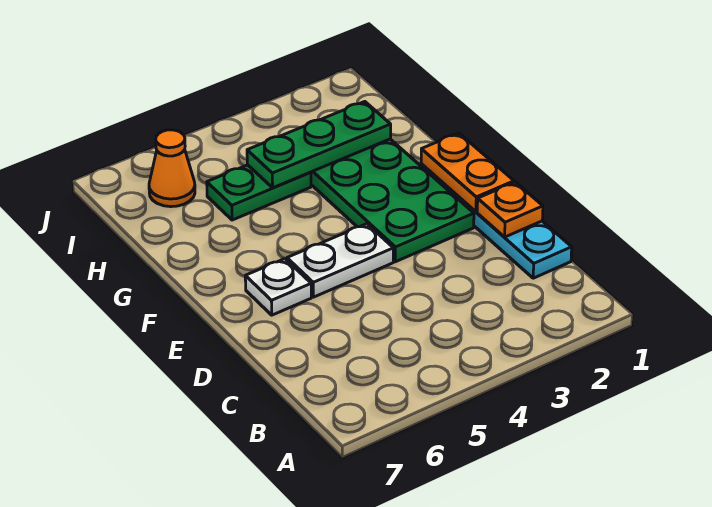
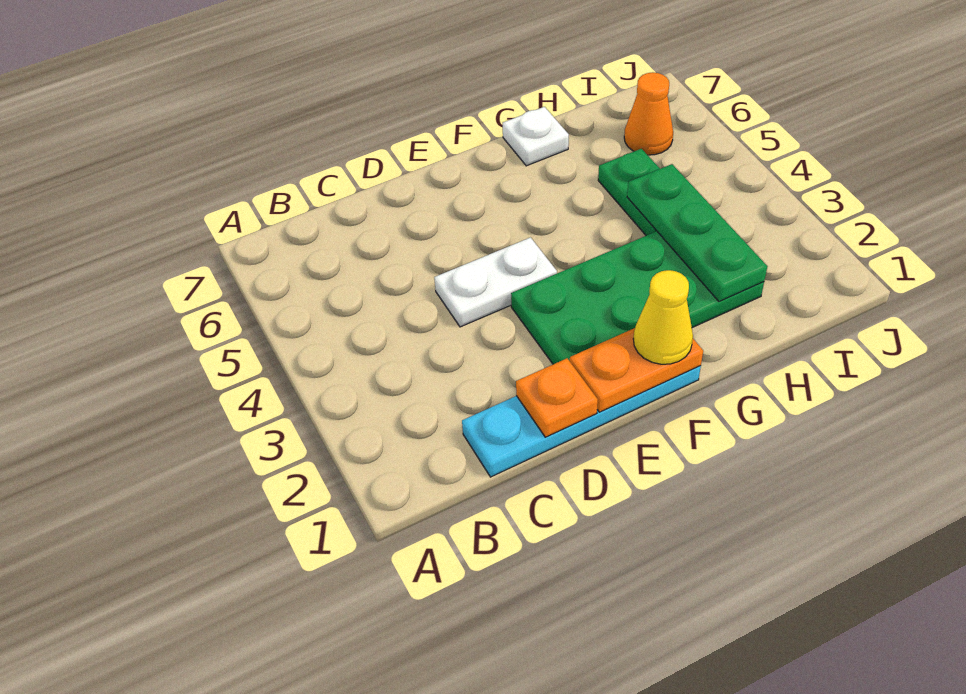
white plate E4:E5 level 1 -> white plate D4:E4 level 1
white plate E6 level 1 -> white plate G7 level 1
none -> yellow cone F1 level 3

